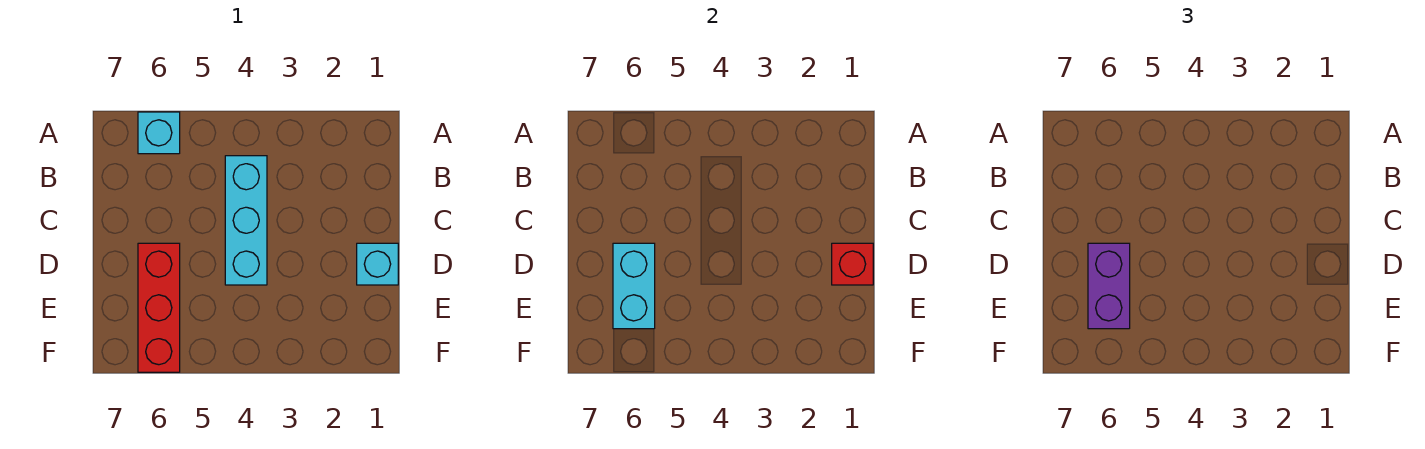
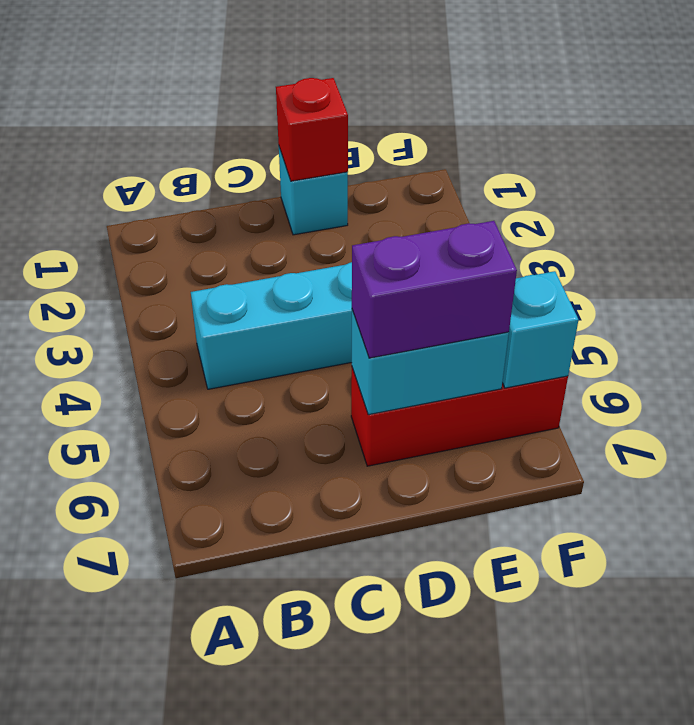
cyan brick A6 level 1 -> cyan brick F6 level 2

